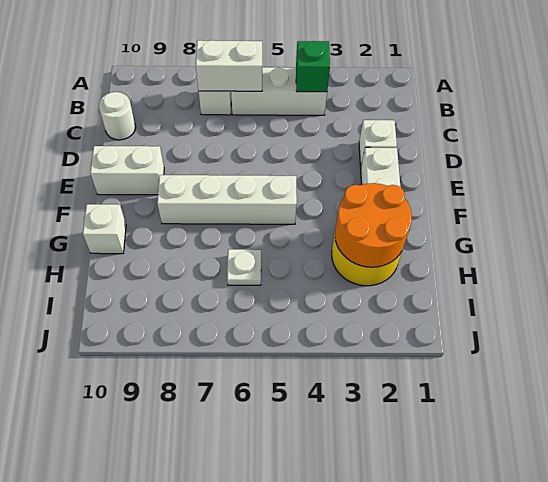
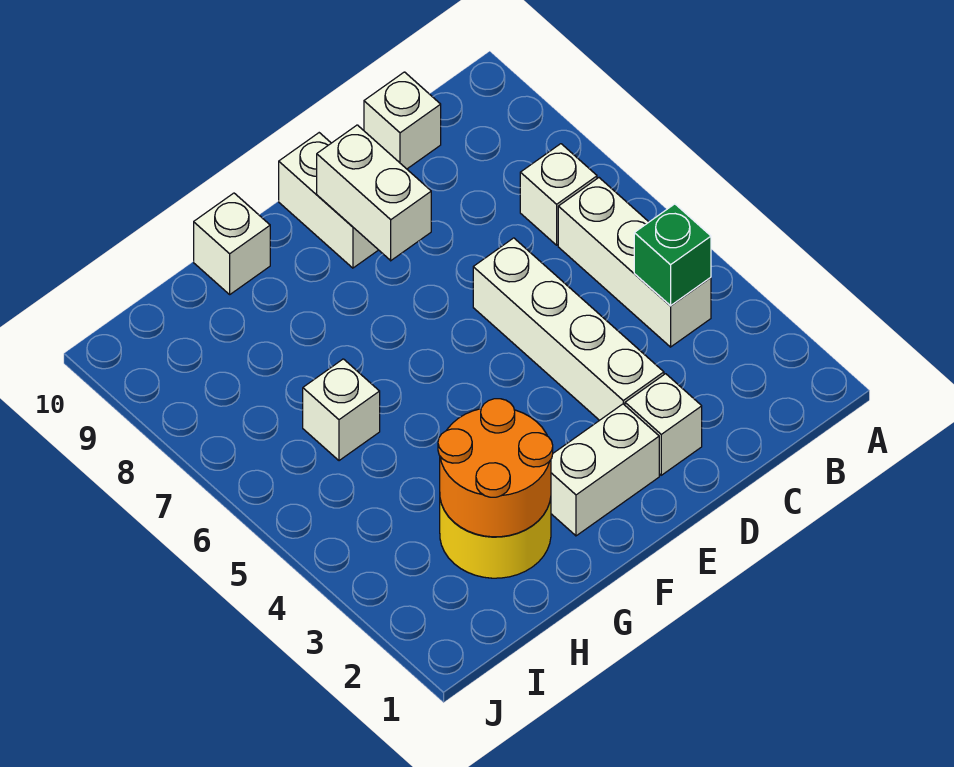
white brick B6:B7 level 2 -> white brick E8:E9 level 2
white round brick C10 level 1 -> white brick C10 level 1
white brick F5:F8 level 1 -> white brick D3:D6 level 1
white plate H6 level 1 -> white brick H6 level 1

